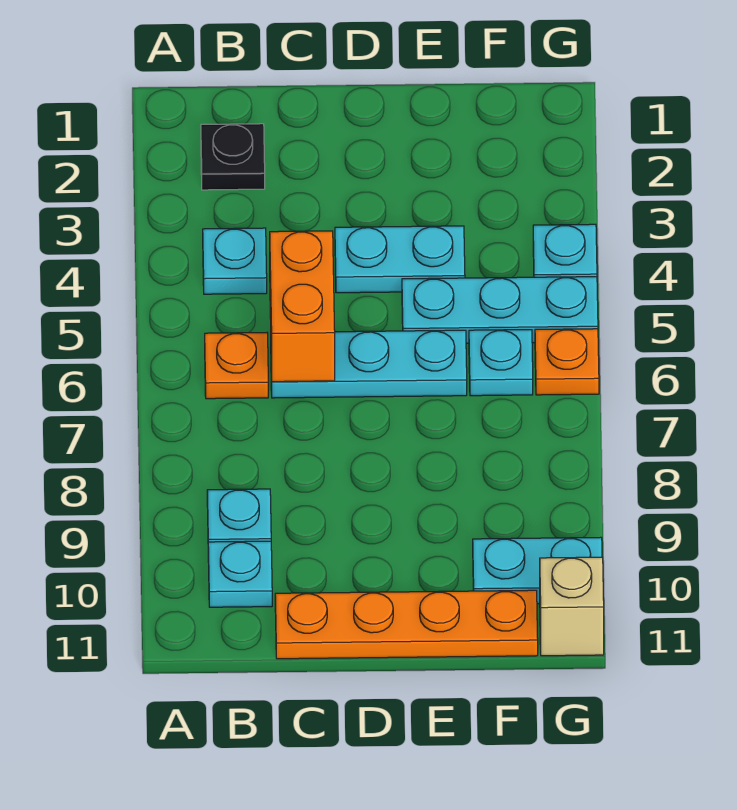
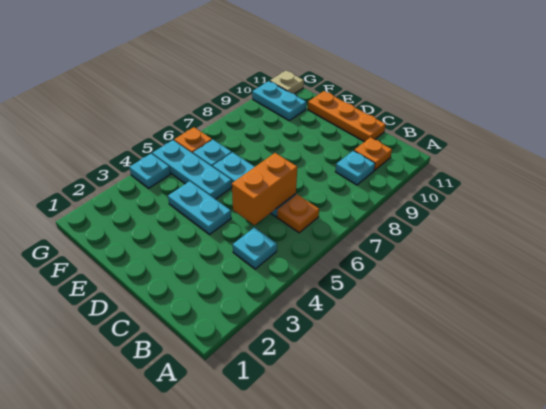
black plate B2 level 1 -> none
cyan plate B10 level 1 -> orange plate B10 level 1
orange plate C11:F11 level 1 -> orange plate C11:E11 level 1
tan brick G11 level 1 -> tan plate G11 level 1

